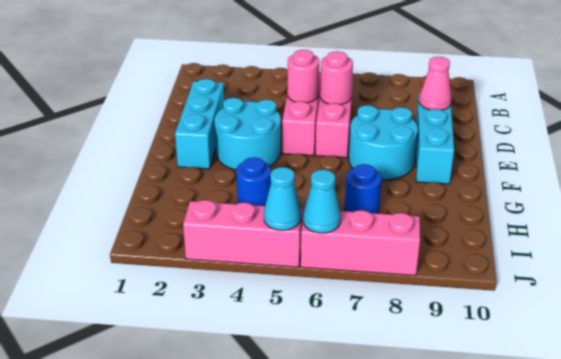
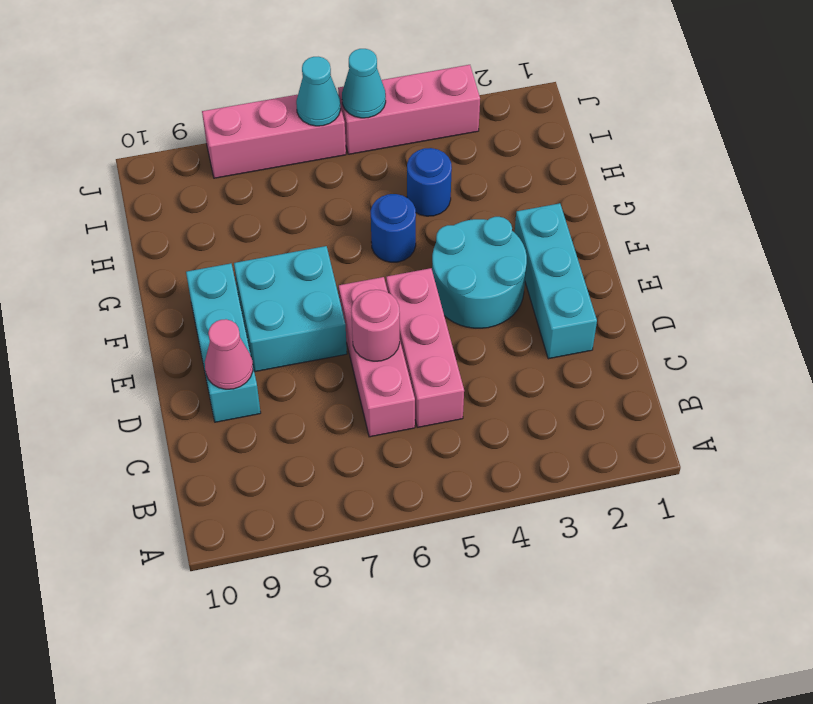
pink round brick D5 level 2 -> none
cyan round brick E7:F8 level 1 -> cyan brick E7:F8 level 1
blue round brick H7 level 1 -> blue round brick G5 level 1

